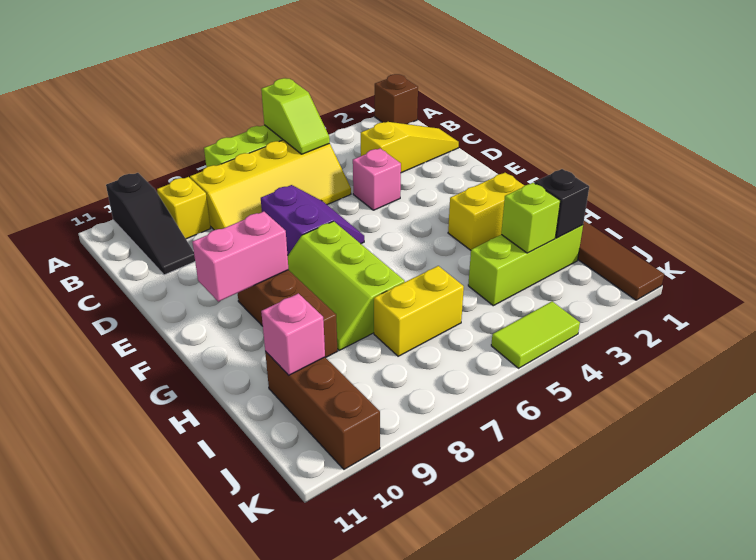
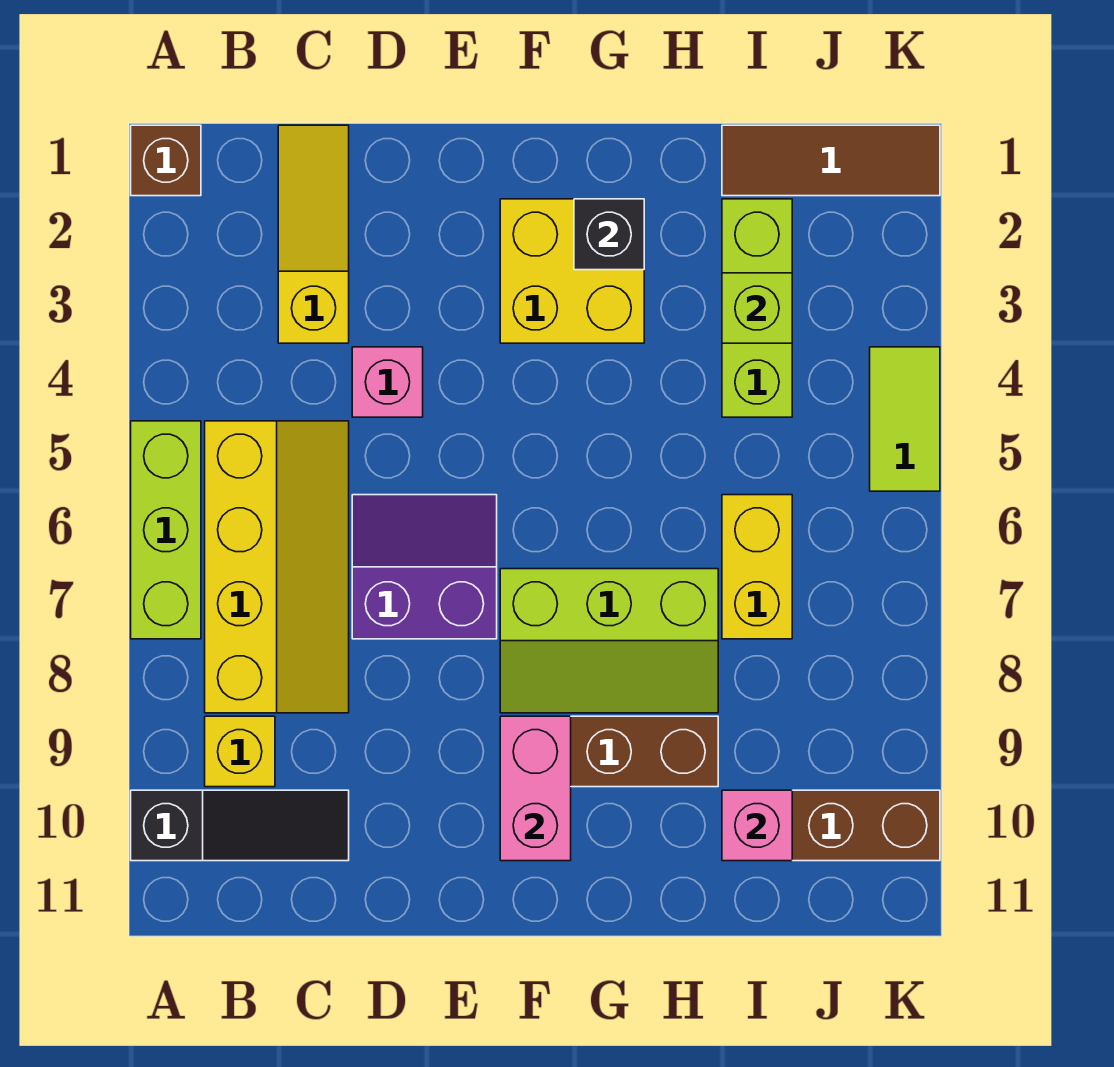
lime slope A5:B5 level 2 top A -> none
yellow brick G2:G3 level 1 -> yellow brick F2:G3 level 1
black brick I2 level 2 -> black brick G2 level 2

